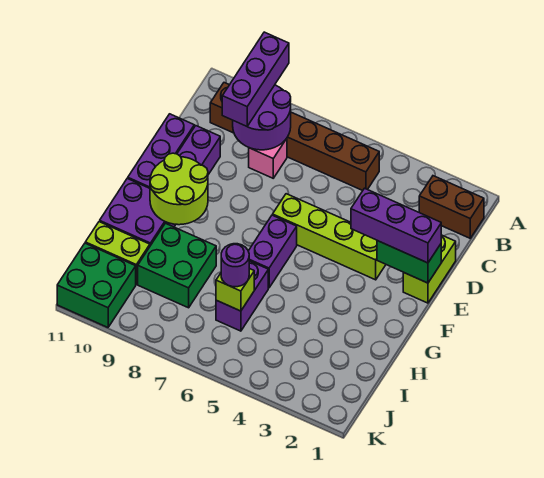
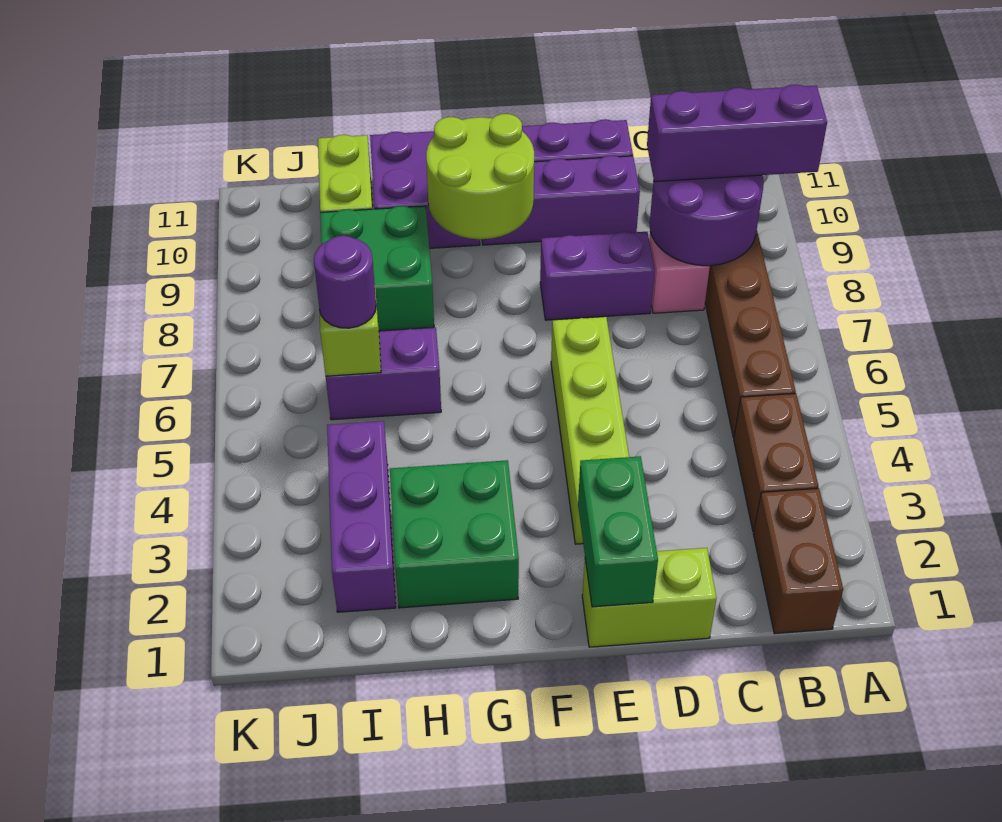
none -> brown brick B3:B4 level 1
purple brick E1:E3 level 3 -> purple brick I2:I4 level 1
purple brick F6:G6 level 1 -> purple brick D8:E8 level 1
green brick J10:K11 level 1 -> green brick G2:H3 level 1

